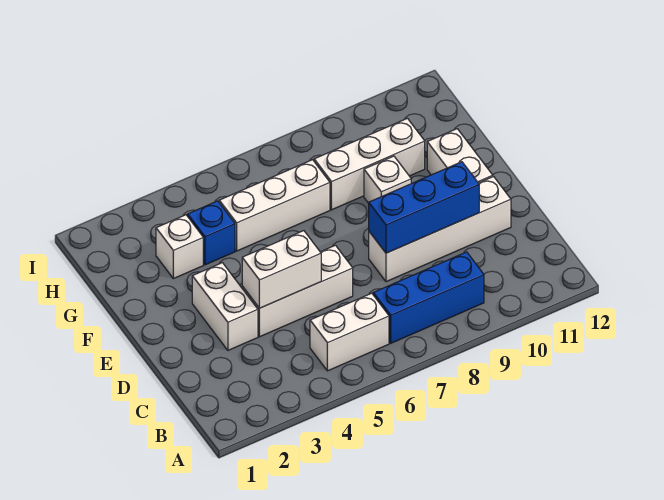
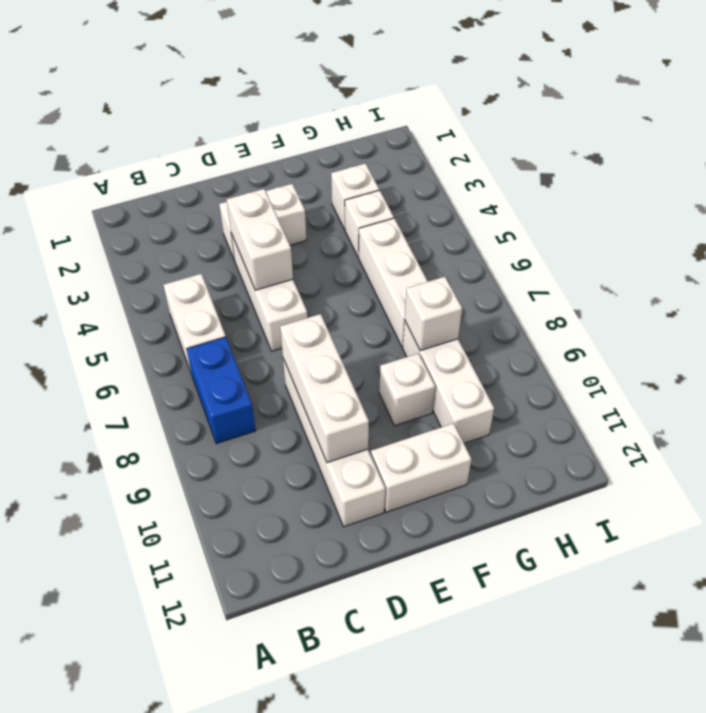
blue brick B7:B9 level 1 -> blue brick B7:B8 level 1
blue brick D8:D10 level 2 -> white brick D8:D10 level 2
blue brick G4 level 1 -> white brick G4 level 1
none -> white brick G8 level 2

